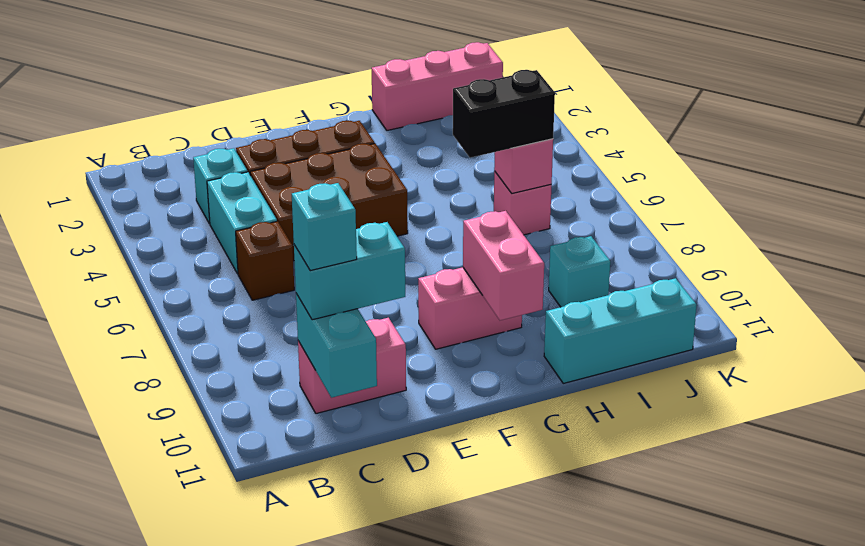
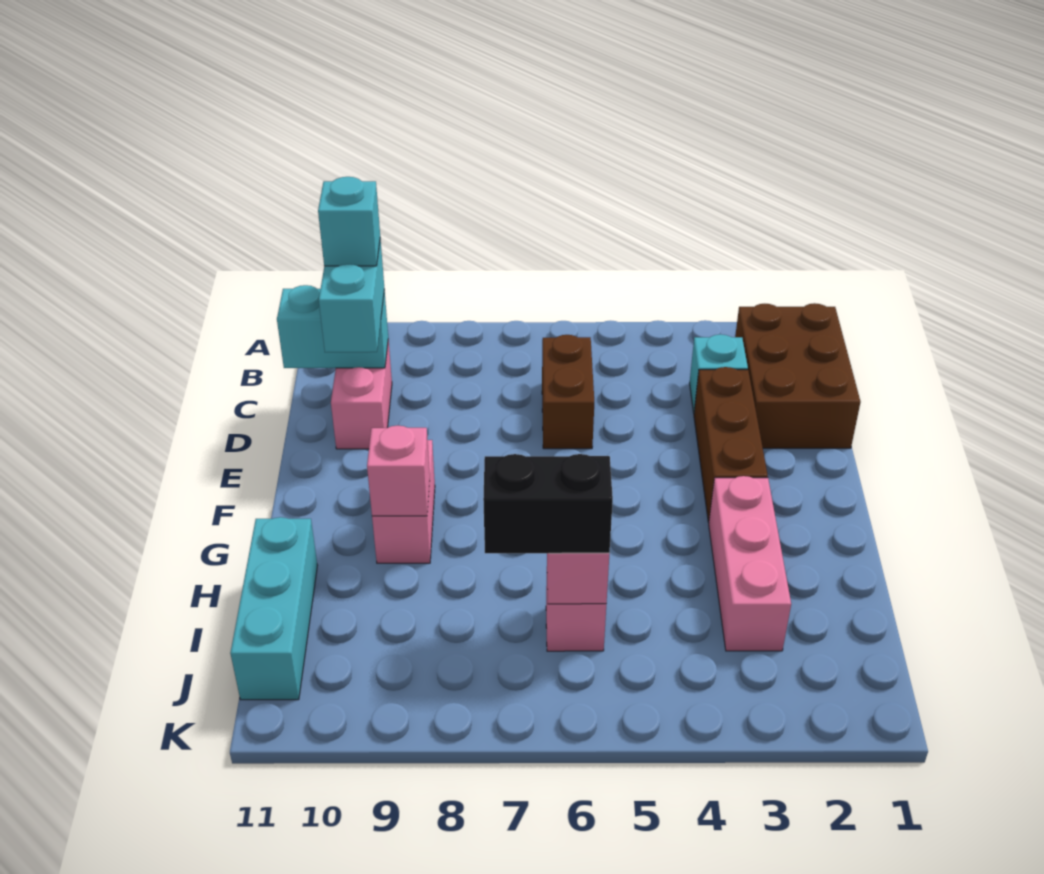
cyan brick C4:C5 level 1 -> none
brown brick C6 level 1 -> brown brick C6:D6 level 1
brown brick D4:F5 level 1 -> brown brick B1:D2 level 1
pink brick G9:G10 level 2 -> pink brick G9 level 2
pink brick H1:J1 level 1 -> pink brick G3:I3 level 1
black brick H6:I6 level 3 -> black brick I6:I7 level 3
cyan brick I9 level 1 -> none

